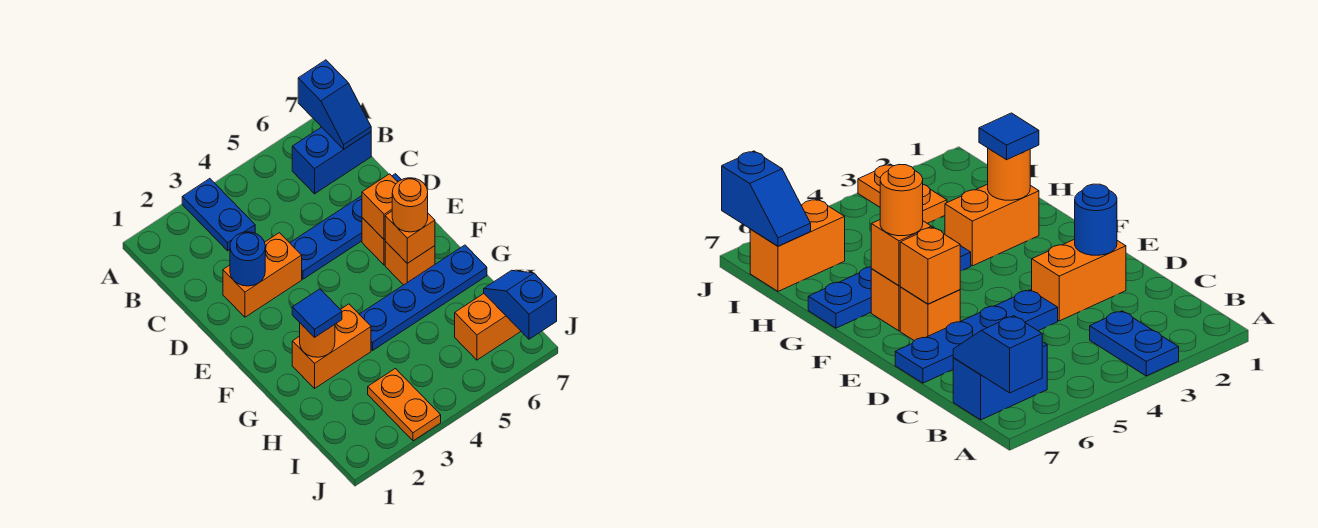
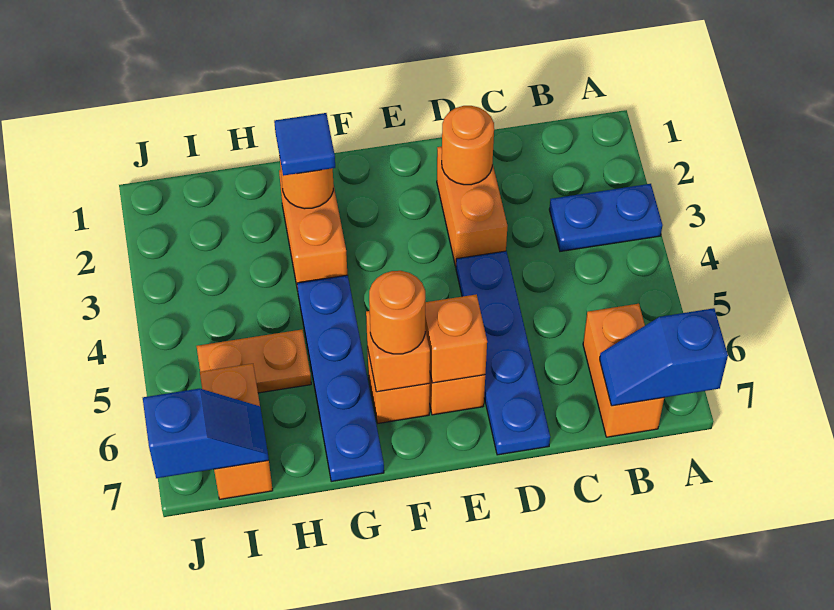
blue brick B6:B7 level 1 -> orange brick B6:B7 level 1
blue round brick D2 level 2 -> orange round brick D2 level 2
orange plate I3:J3 level 1 -> orange plate H5:I5 level 1

